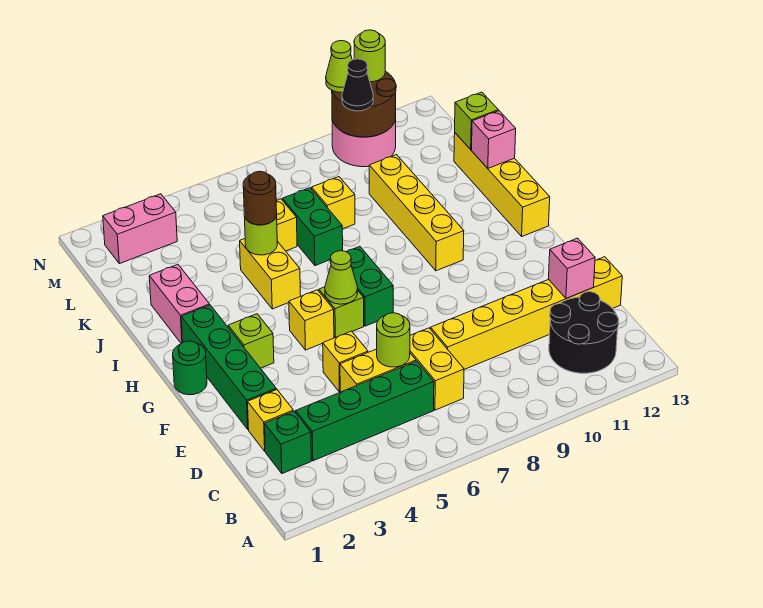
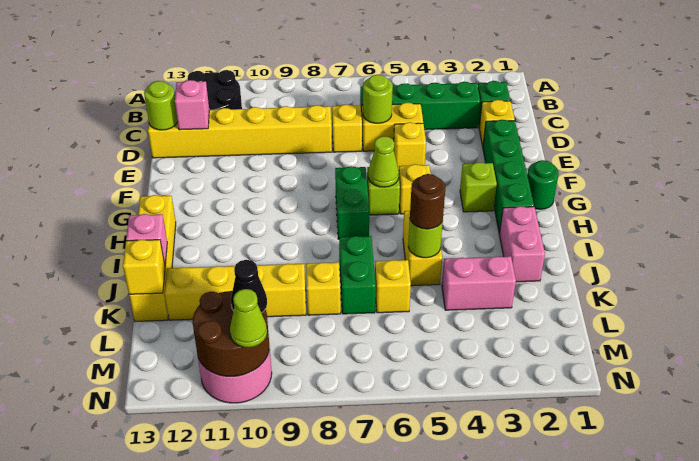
yellow brick C7:D7 level 1 -> yellow brick D7 level 1
yellow brick H10:K10 level 1 -> yellow brick K9:K12 level 1
lime brick K13 level 2 -> yellow brick K13 level 2
pink brick M2:M3 level 1 -> pink brick K3:K4 level 1
lime round brick N11 level 3 -> lime round brick D13 level 2

